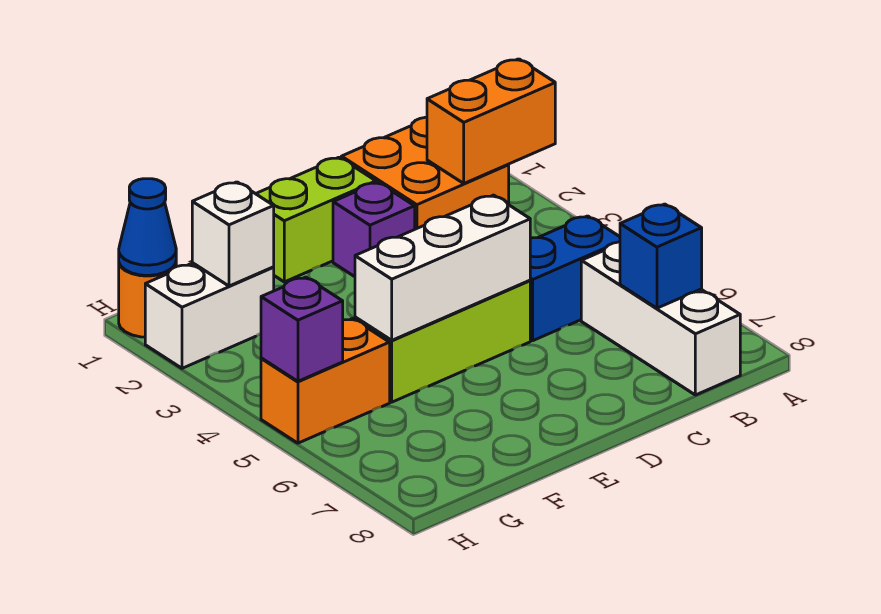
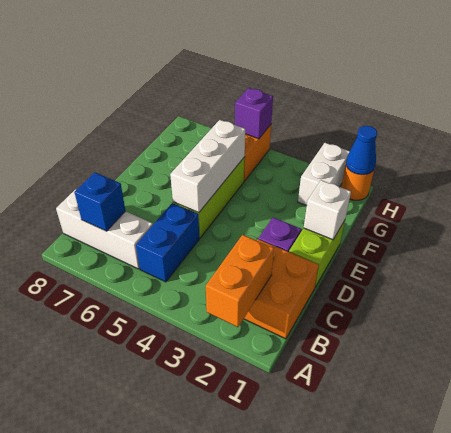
white brick G2 level 2 -> white brick E1 level 2

